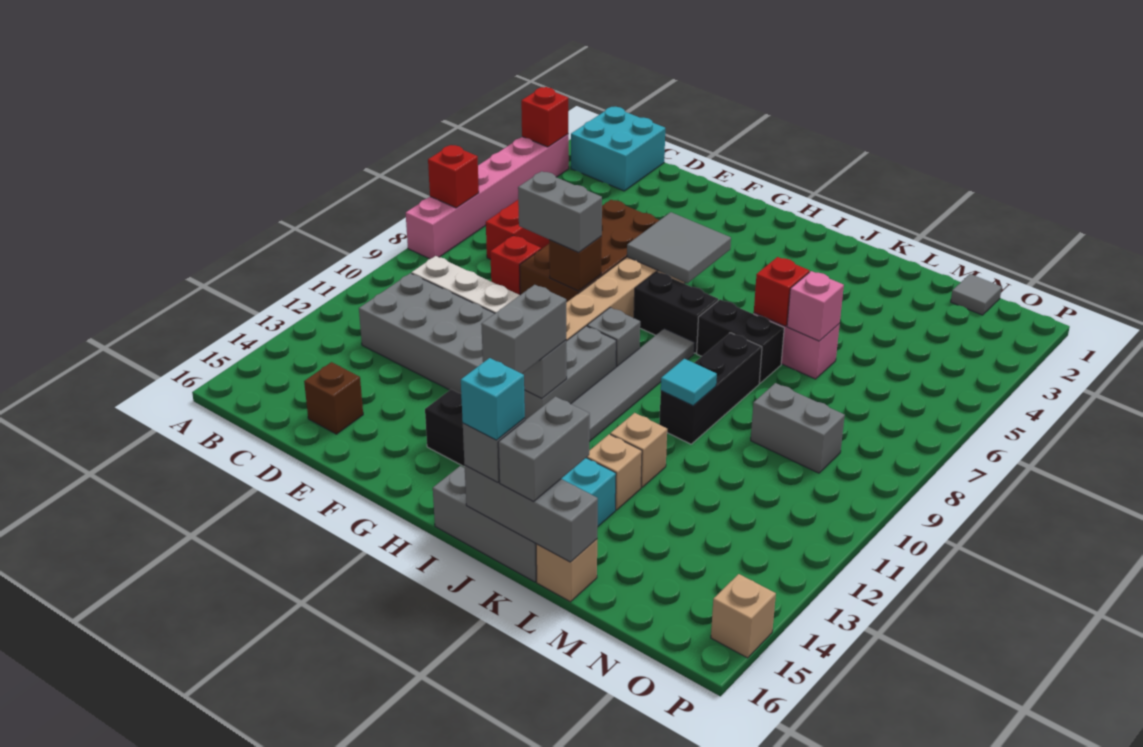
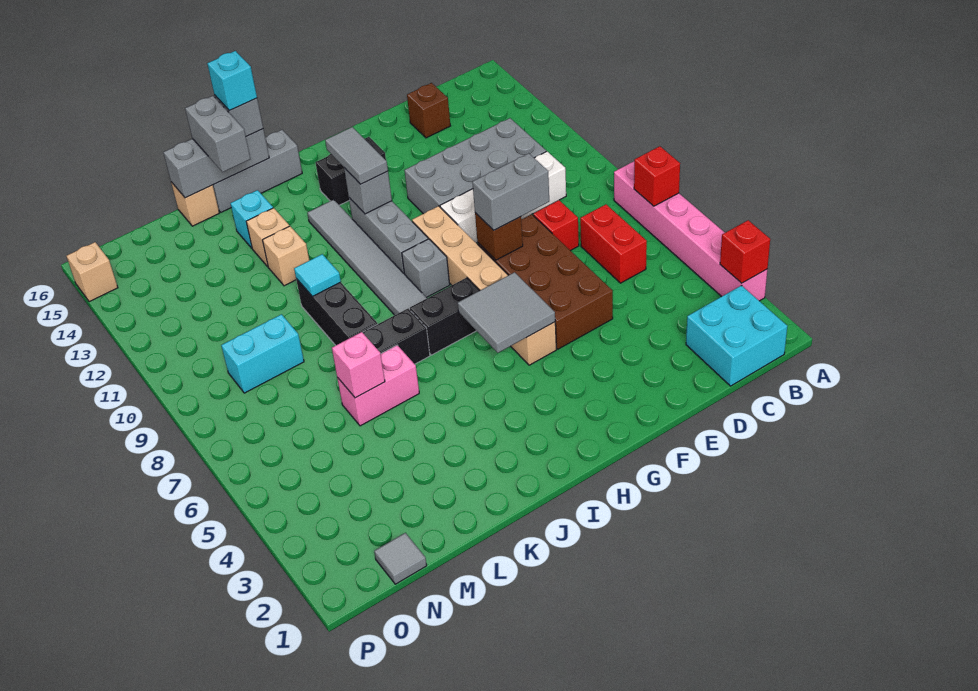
grey brick H12:H13 level 3 -> grey tile H12:H13 level 3
red brick K6 level 2 -> none
grey brick M9:N9 level 1 -> cyan brick M9:N9 level 1

